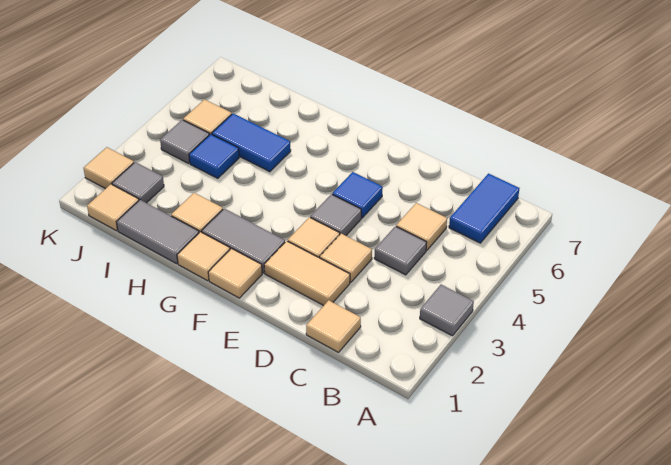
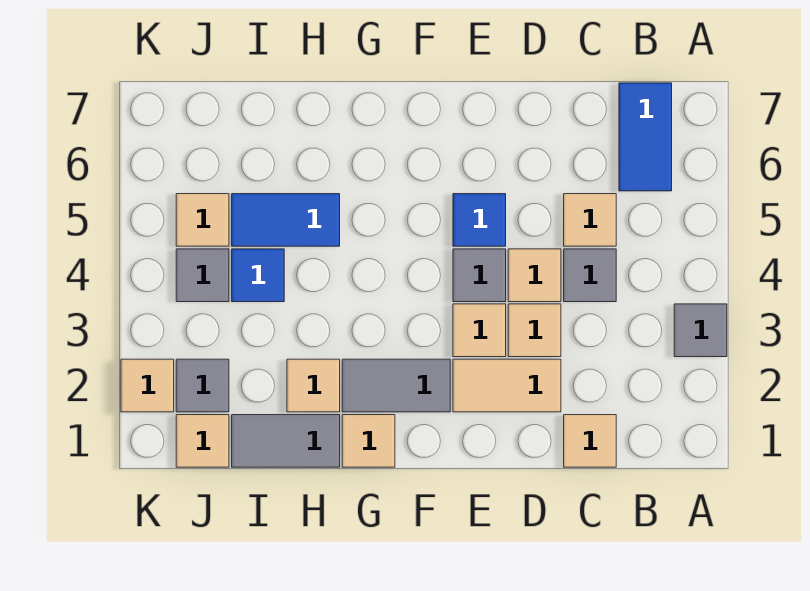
tan tile F1 level 1 -> tan tile D4 level 1

